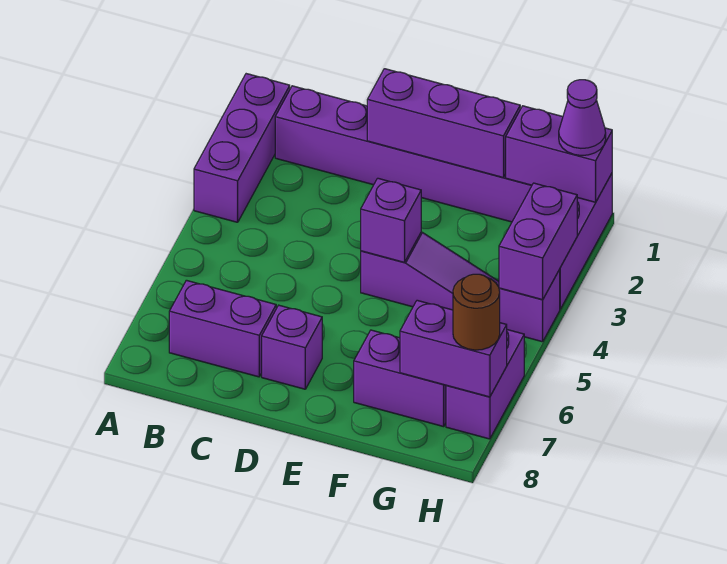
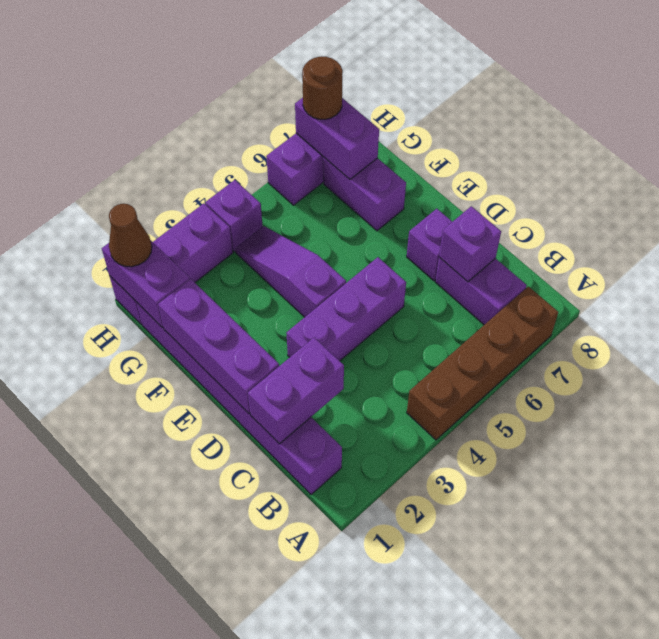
purple brick A1:A3 level 1 -> purple brick D3:D5 level 1
none -> brown brick A4:A7 level 1
purple brick E4 level 2 -> purple brick C7 level 2
purple cone H1 level 3 -> brown cone H1 level 3
purple brick H3:H4 level 2 -> purple brick C1:C2 level 2

